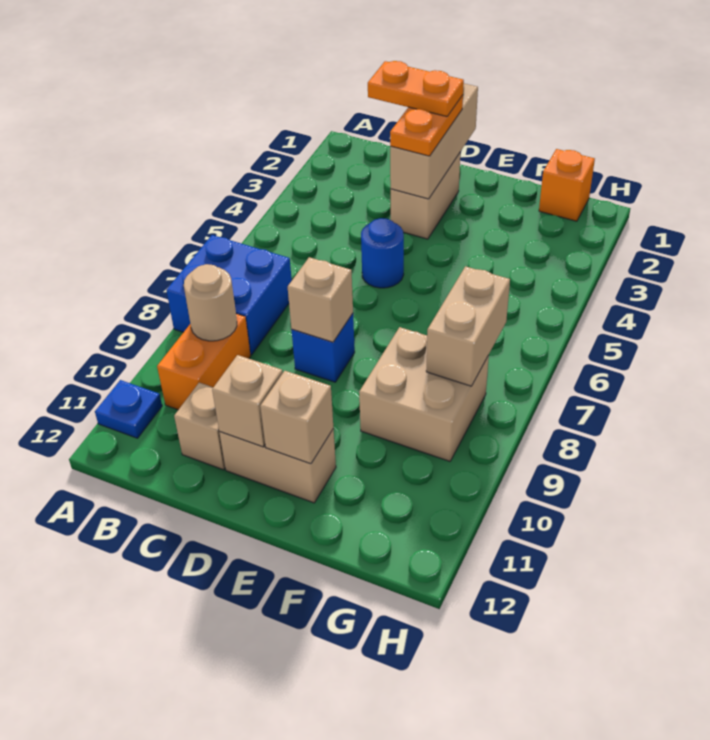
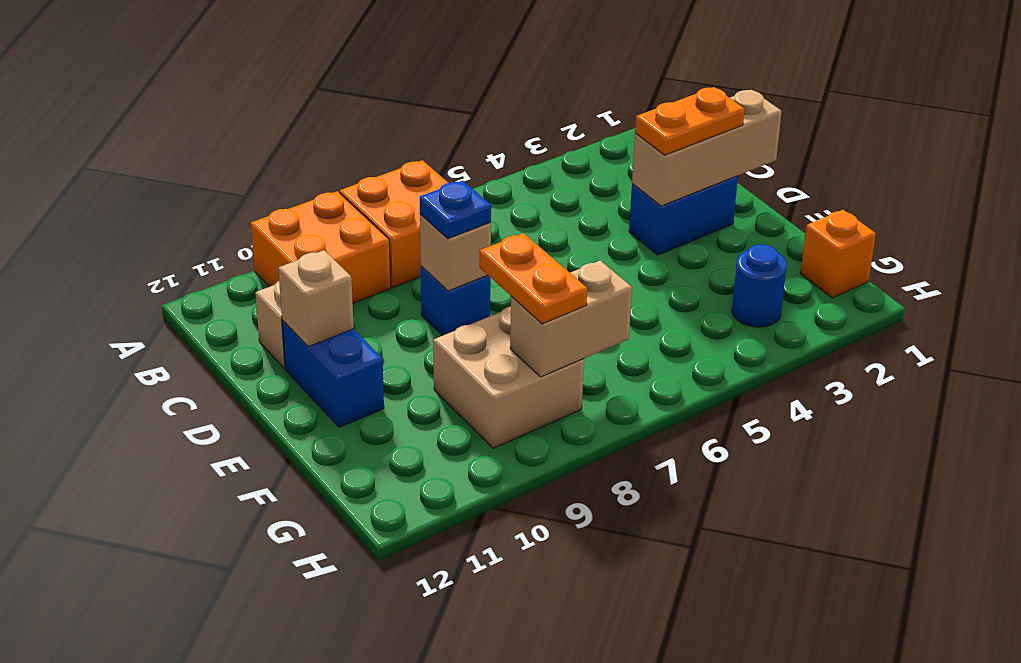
blue brick A7:B8 level 1 -> orange brick A7:B8 level 1
blue plate A11 level 1 -> blue plate D8 level 3
orange brick B9:B10 level 1 -> orange brick A9:B10 level 1
tan round brick B9 level 2 -> none
orange plate C2:D2 level 4 -> orange plate F8:G8 level 3
tan brick D2:D3 level 1 -> blue brick D2:D3 level 1
blue round brick D5 level 1 -> blue round brick G3 level 1
tan brick D11:E11 level 1 -> blue brick D11:E11 level 1
tan brick E11 level 2 -> none

